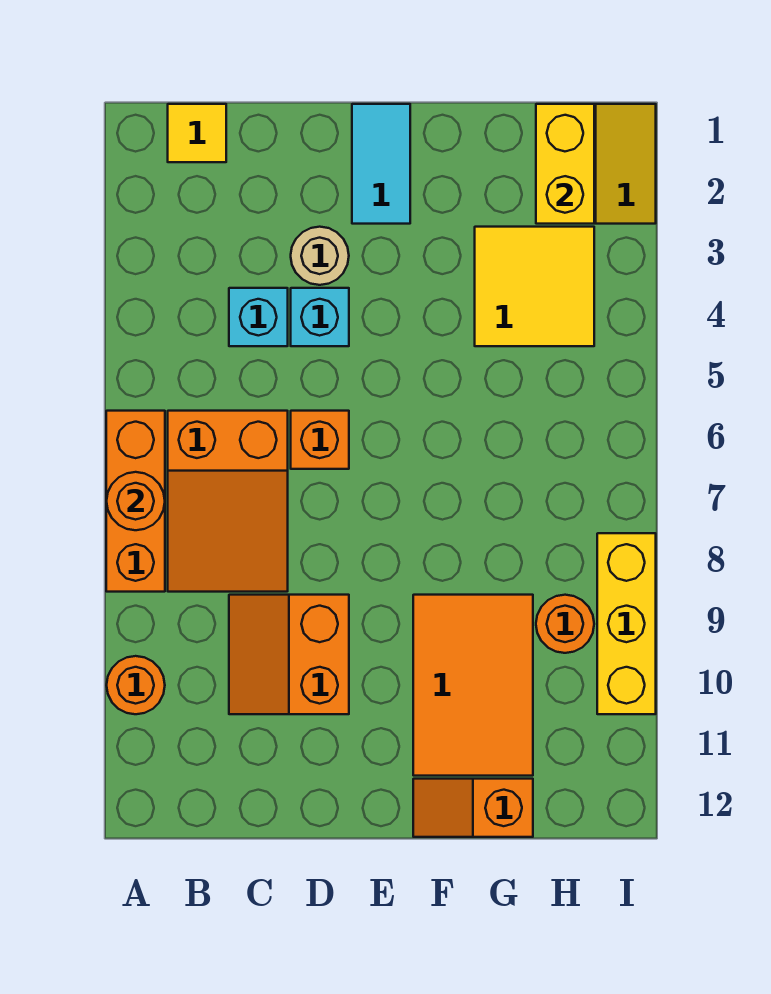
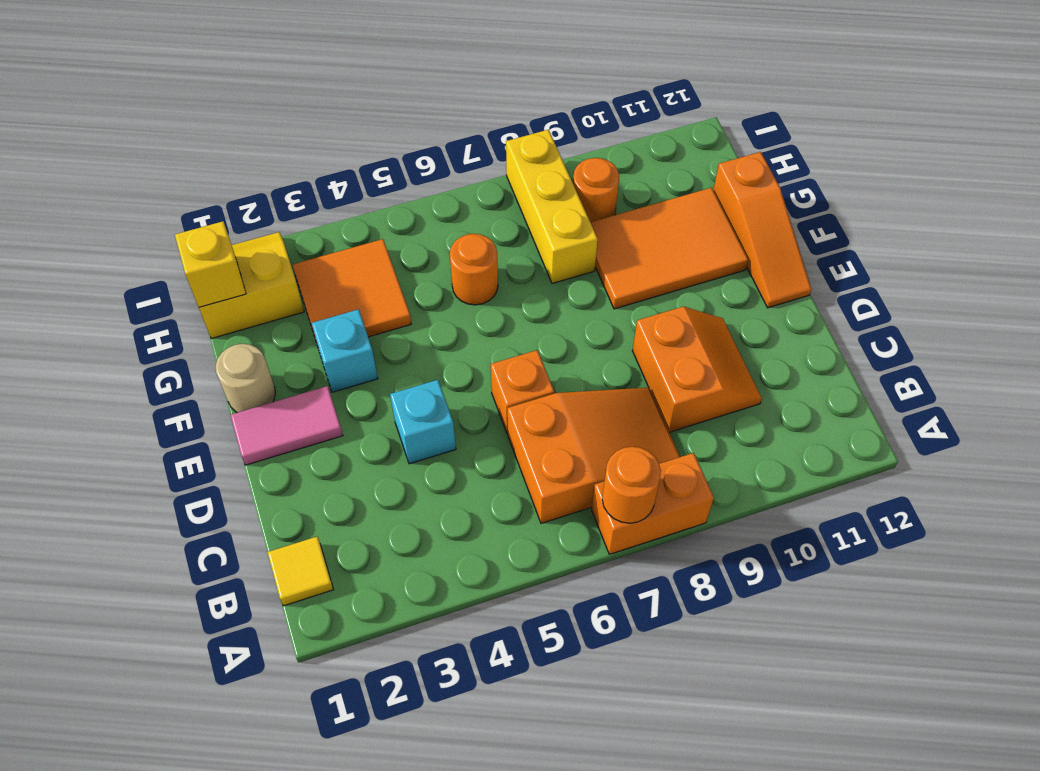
orange brick A6:A8 level 1 -> orange brick A7:A8 level 1
orange round brick A10 level 1 -> orange round brick G6 level 1
cyan brick C4 level 1 -> cyan brick F3 level 1
orange slope C9:D10 level 1 top D -> orange slope C9:D10 level 1 top 9
tan round brick D3 level 1 -> tan round brick F1 level 1
cyan tile E1:E2 level 1 -> pink tile E1:E2 level 1
orange slope F12:G12 level 1 top G -> orange slope E12:G12 level 1 top G
yellow tile G3:H4 level 1 -> orange tile G3:H4 level 1
yellow brick H1:H2 level 2 -> yellow brick H1 level 2
yellow brick I8:I10 level 1 -> yellow brick G8:I8 level 1

